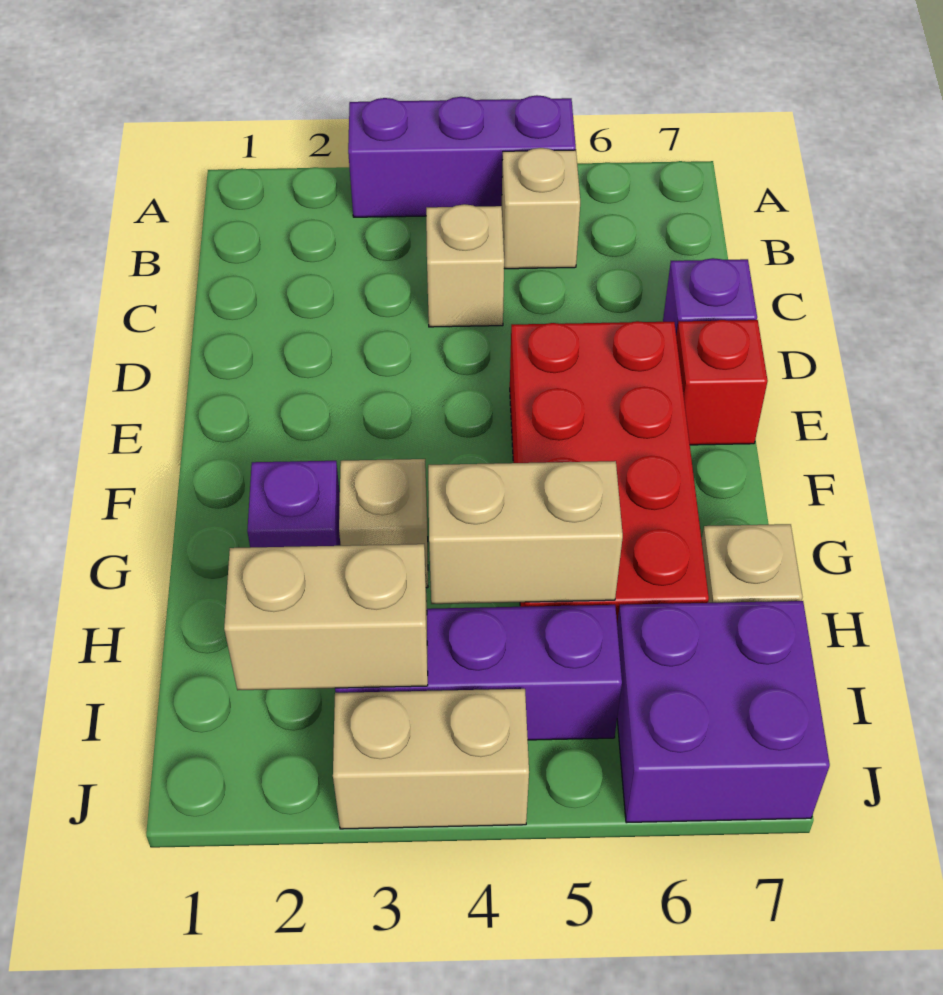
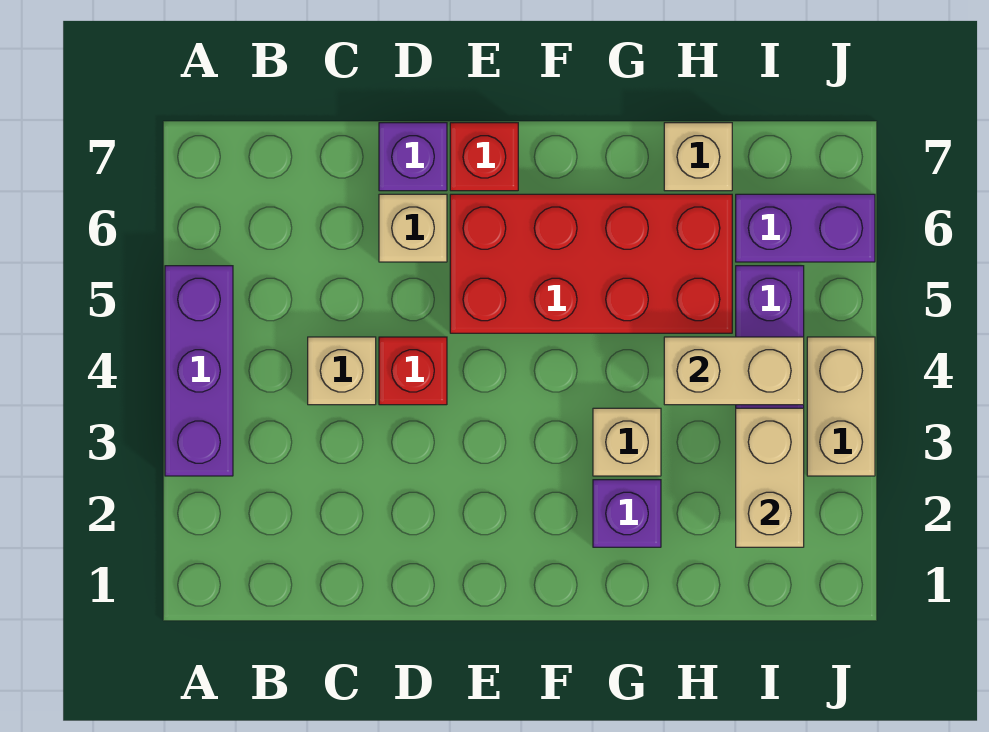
tan brick B5 level 1 -> tan brick D6 level 1
none -> red brick D4 level 1
tan brick H4:H5 level 2 -> tan brick H4:I4 level 2
purple brick I6:J7 level 1 -> purple brick I6:J6 level 1

